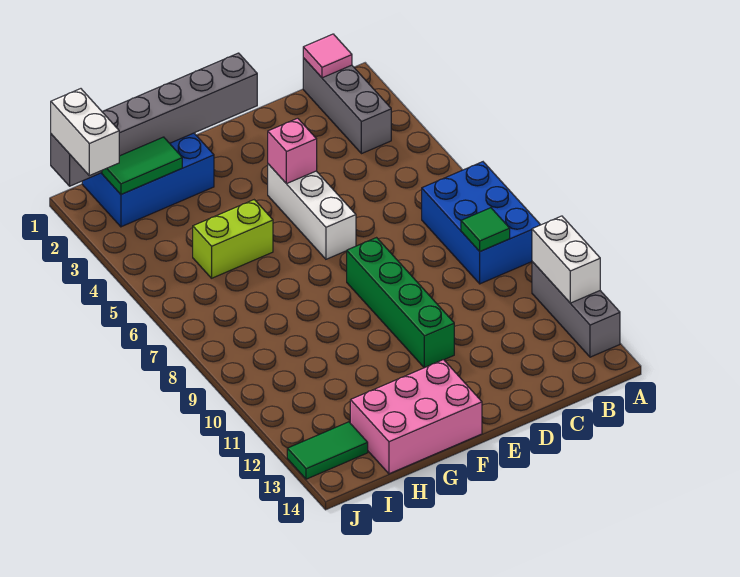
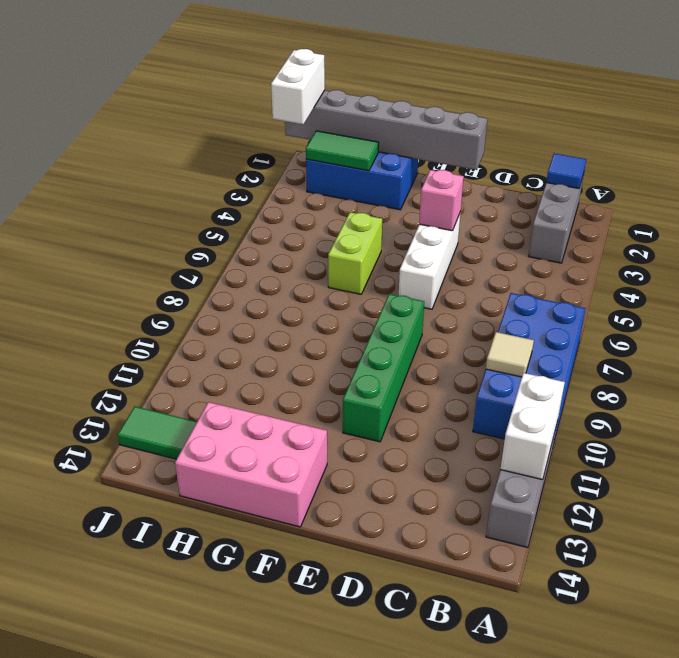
blue brick A7:B9 level 1 -> blue brick A7:B10 level 1
pink tile B1 level 2 -> blue tile B1 level 2
green tile B9 level 2 -> tan tile B9 level 2
lime brick G5:H5 level 1 -> lime brick G5:G6 level 1

